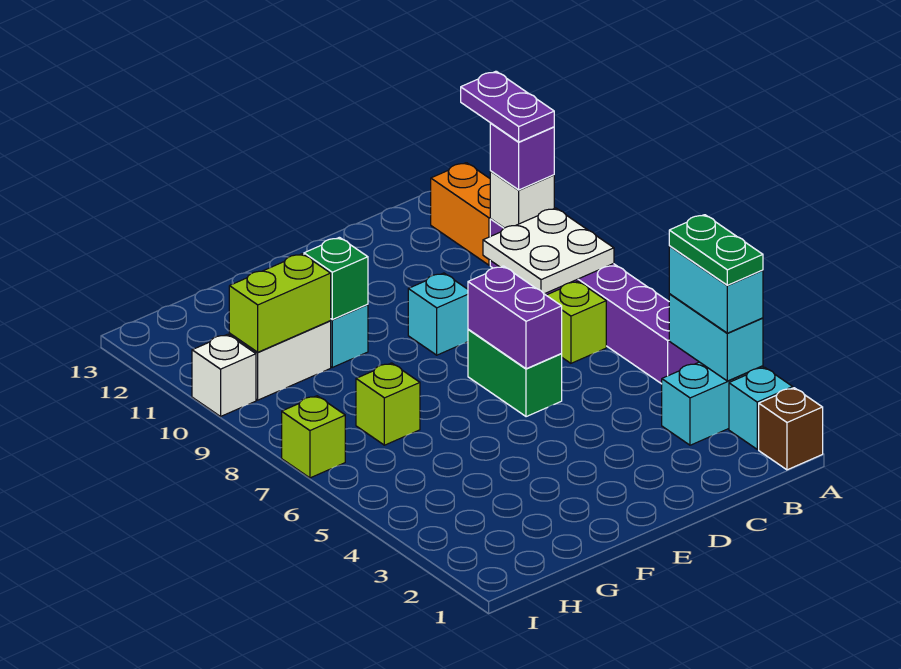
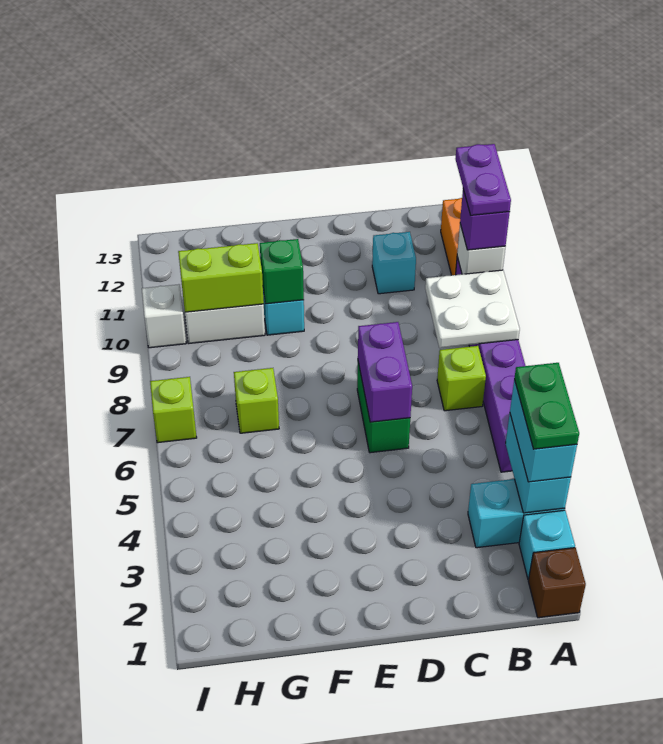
cyan brick D9 level 1 -> cyan brick C11 level 1

